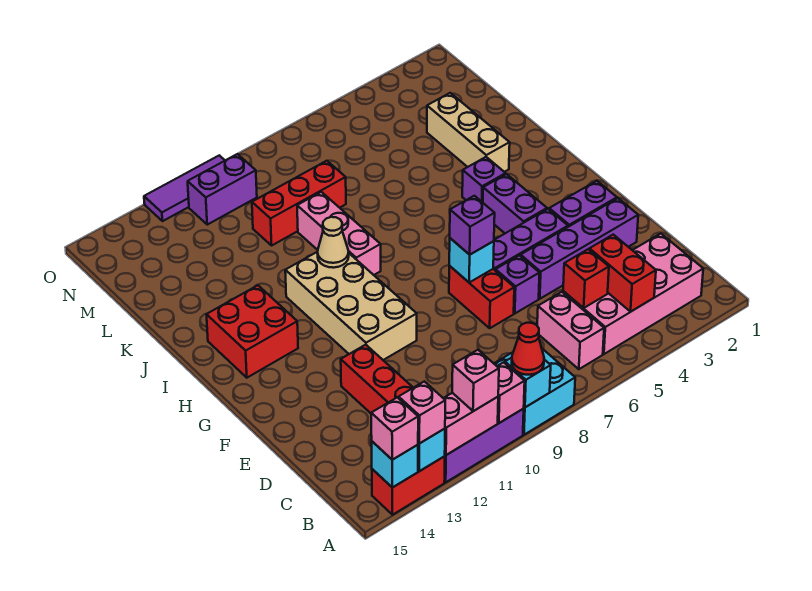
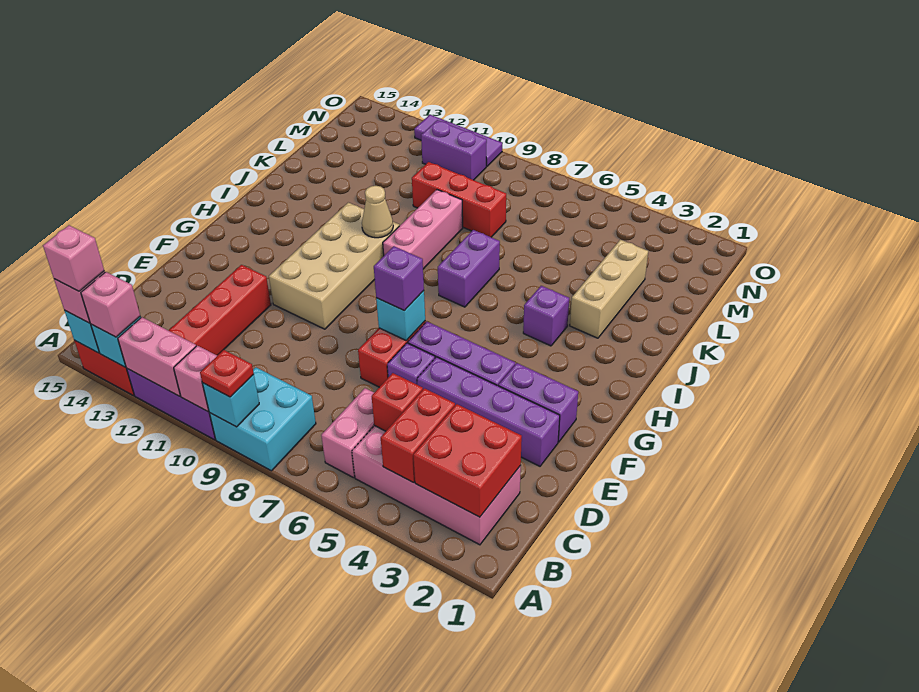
red cone A9 level 3 -> red plate A9 level 3
pink brick A11 level 3 -> pink brick A14 level 4
purple brick G4:H4 level 1 -> purple brick I7:J7 level 1
red brick H13:I14 level 1 -> red brick B2:C3 level 2

